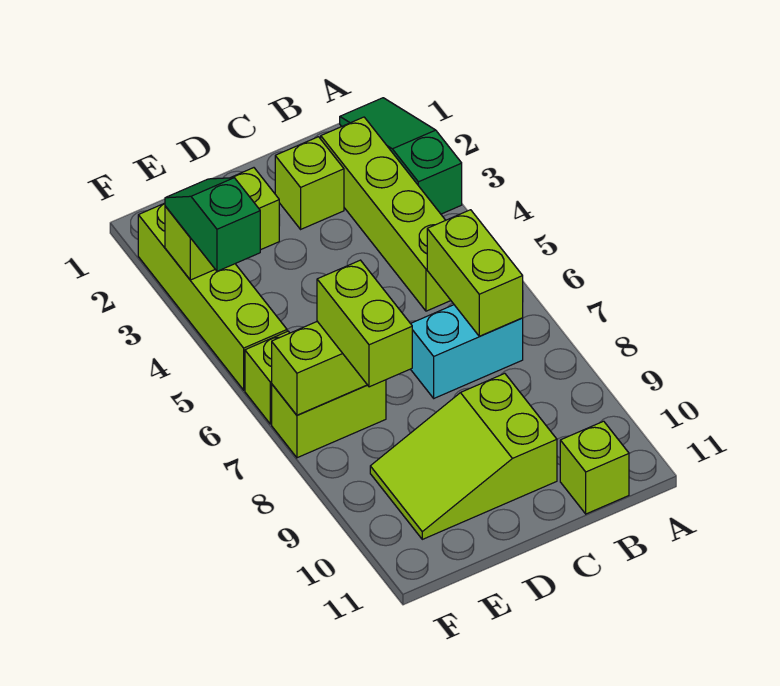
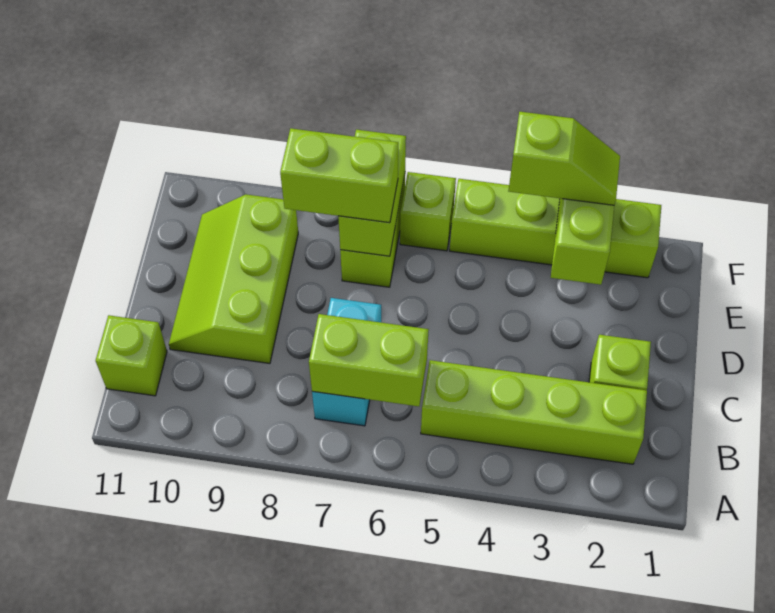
green slope A1:A3 level 1 top 3 -> none
lime slope C9:E10 level 1 top C -> lime slope C9:E10 level 1 top 9
green slope F3:F4 level 3 top 4 -> lime slope F3:F4 level 3 top 4

